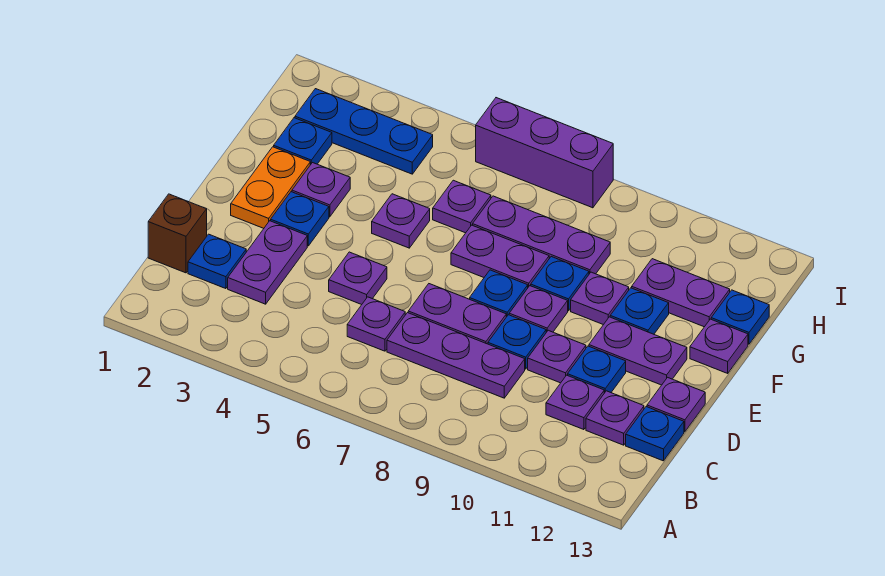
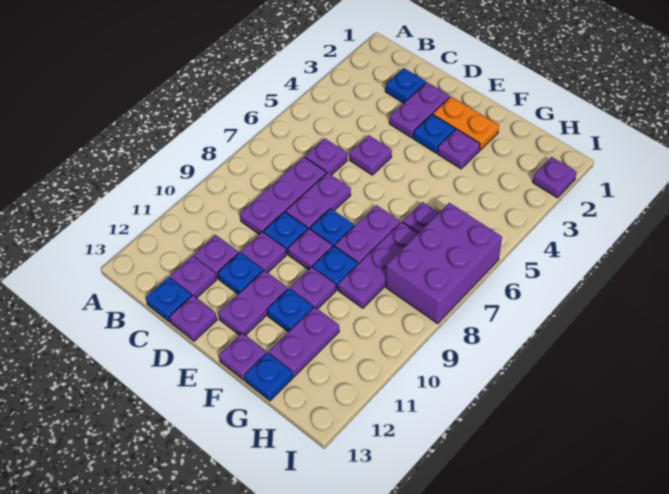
brown brick C1 level 1 -> none
purple plate C3:D3 level 1 -> purple plate D2:D3 level 1
purple plate F5 level 1 -> purple plate I2 level 1
blue plate G2 level 1 -> none
blue plate H2:H4 level 1 -> none
purple brick I6:I8 level 1 -> purple brick H6:I8 level 1

